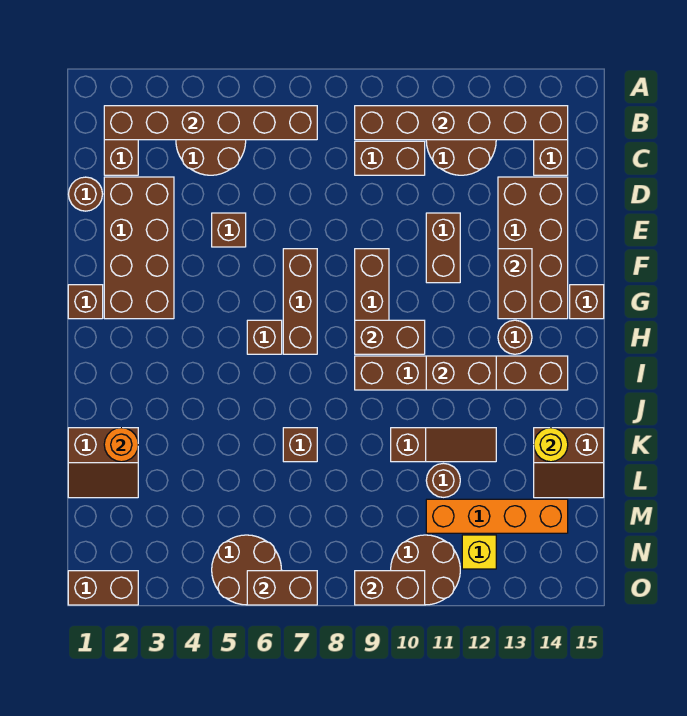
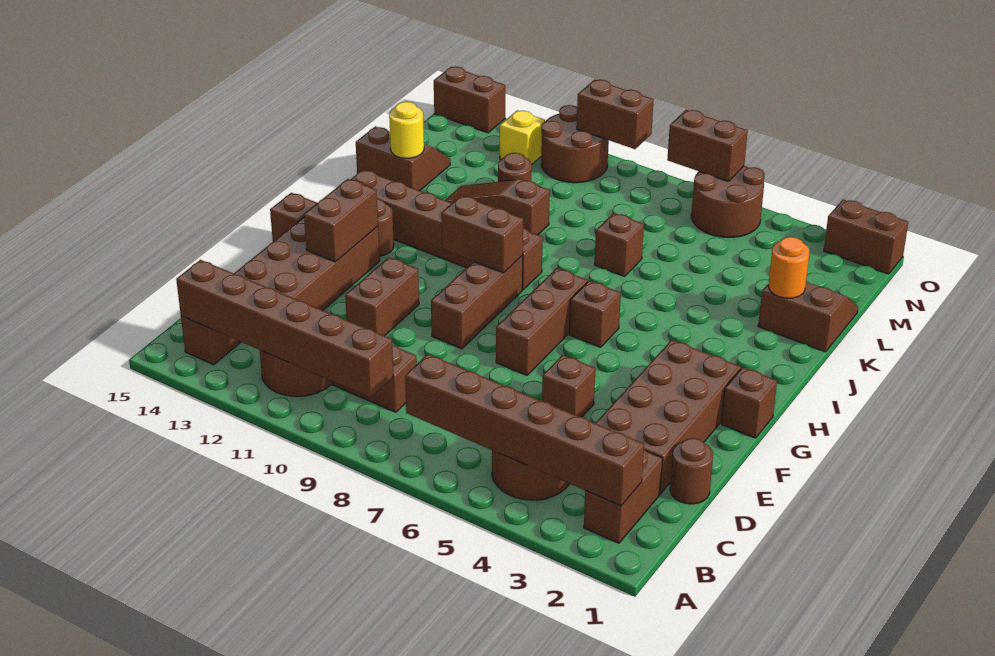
brown brick I11:I12 level 2 -> brown brick O14:O15 level 1
orange brick M11:M14 level 1 -> none

